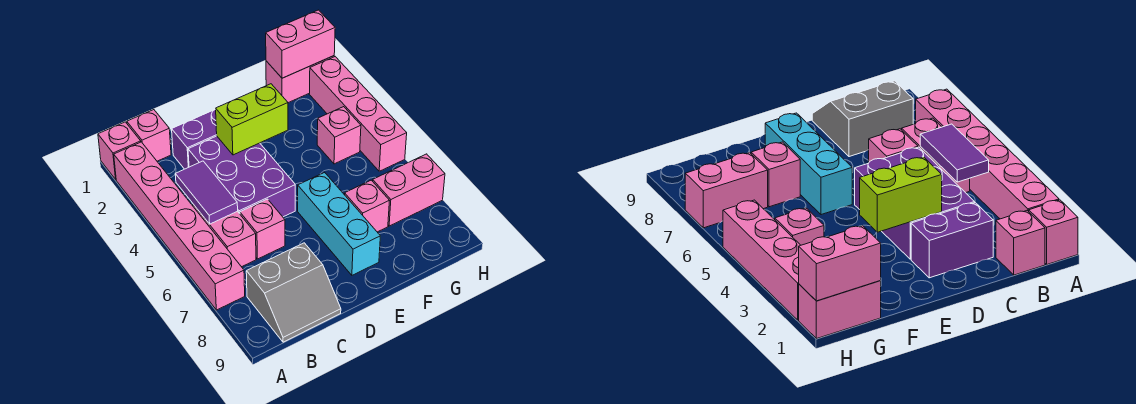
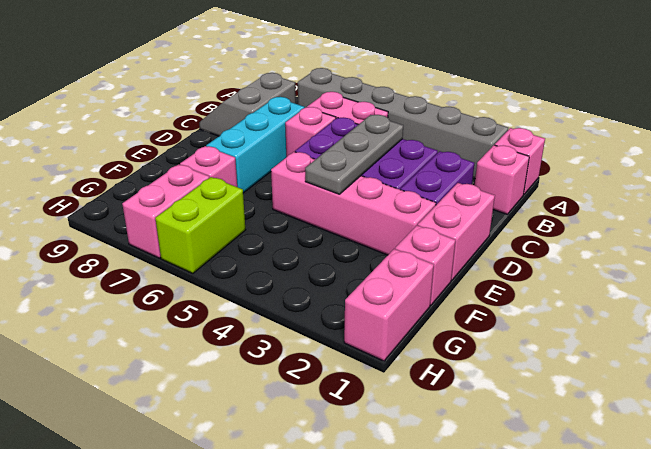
pink brick A2:A7 level 1 -> grey brick A2:A7 level 1
purple tile B4:B5 level 2 -> none
none -> grey plate C4:E4 level 2
lime brick D3:E3 level 2 -> lime brick G6:H6 level 1
cyan brick E6:E8 level 1 -> cyan brick C7:E7 level 1
pink brick G1:H1 level 2 -> pink brick D1:E1 level 1
pink brick G4 level 1 -> pink brick F1 level 1
pink brick H2:H5 level 1 -> pink brick E2:E5 level 1

